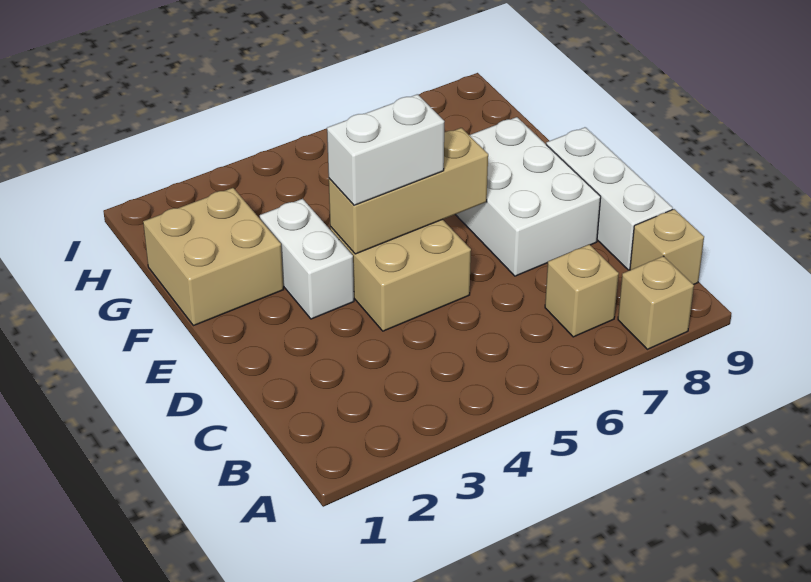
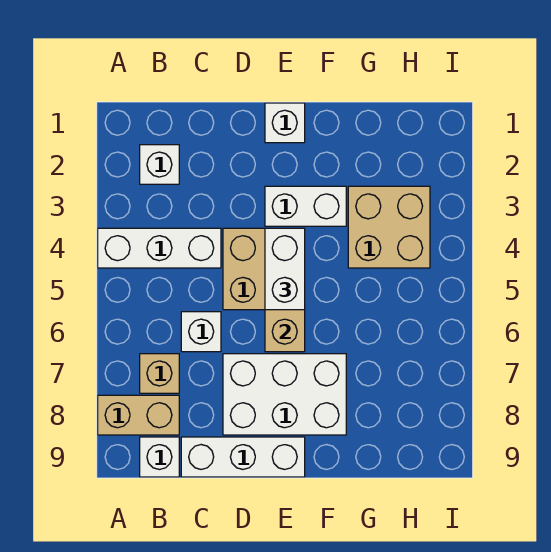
none -> white brick A4:C4 level 1
tan brick A8 level 1 -> tan brick A8:B8 level 1
none -> white brick B2 level 1
tan brick B9 level 1 -> white brick B9 level 1
none -> white brick C6 level 1
none -> white brick E1 level 1
tan brick F1:G2 level 1 -> tan brick G3:H4 level 1

